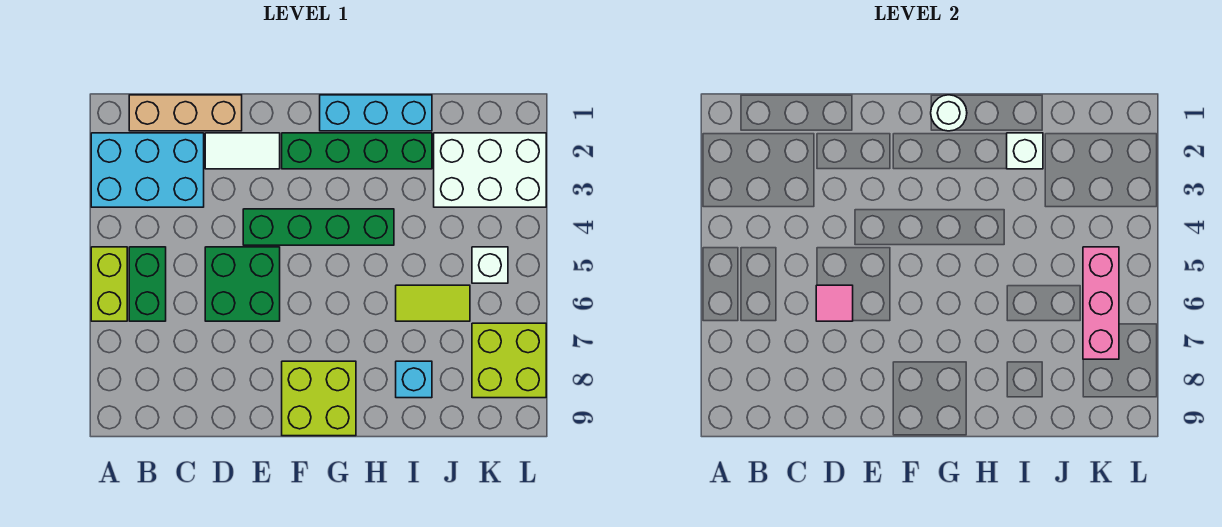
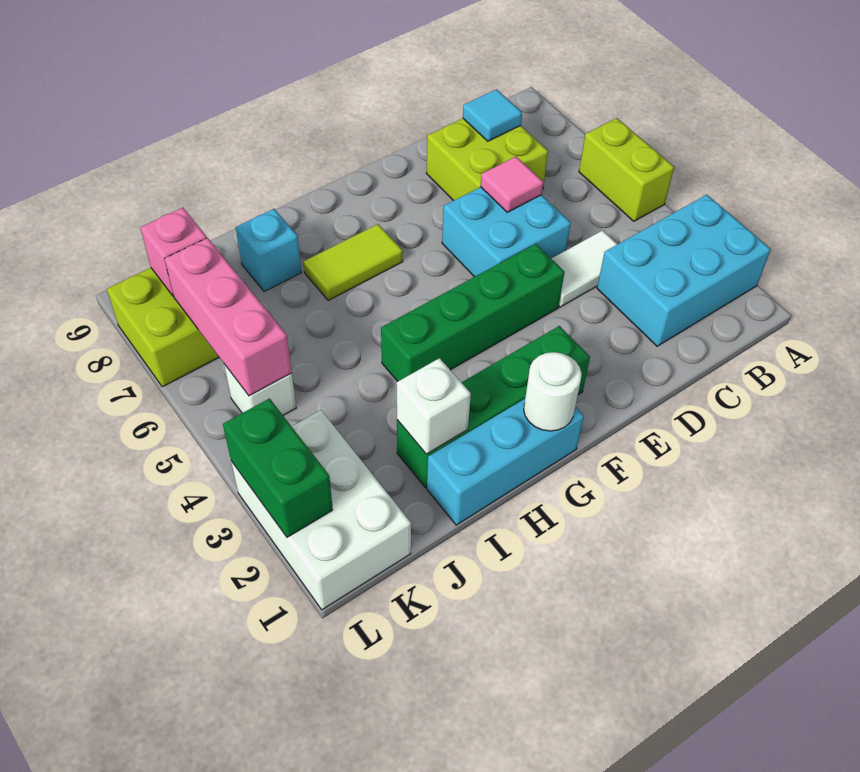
tan brick B1:D1 level 1 -> none
green brick B5:B6 level 1 -> green brick L2:L3 level 2
none -> cyan tile C8 level 2
white tile D2:E2 level 1 -> white tile C4:D4 level 1
green brick D5:E6 level 1 -> cyan brick D5:E6 level 1
lime brick F8:G9 level 1 -> lime brick C7:D8 level 1
lime tile I6:J6 level 1 -> lime tile G7:H7 level 1
white brick J2:L3 level 1 -> white brick K1:L3 level 1
none -> pink brick K8 level 2

